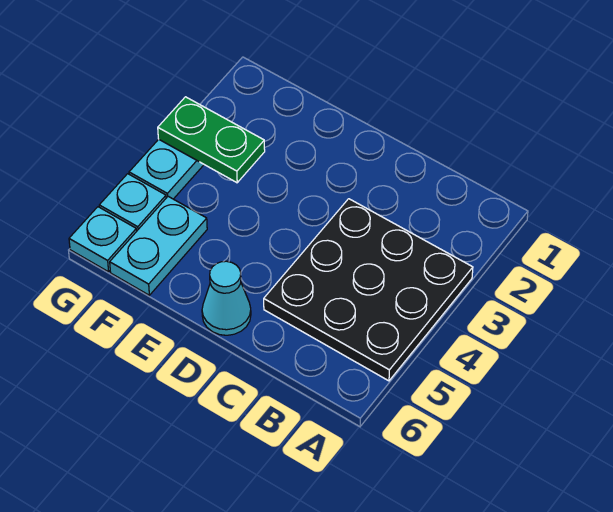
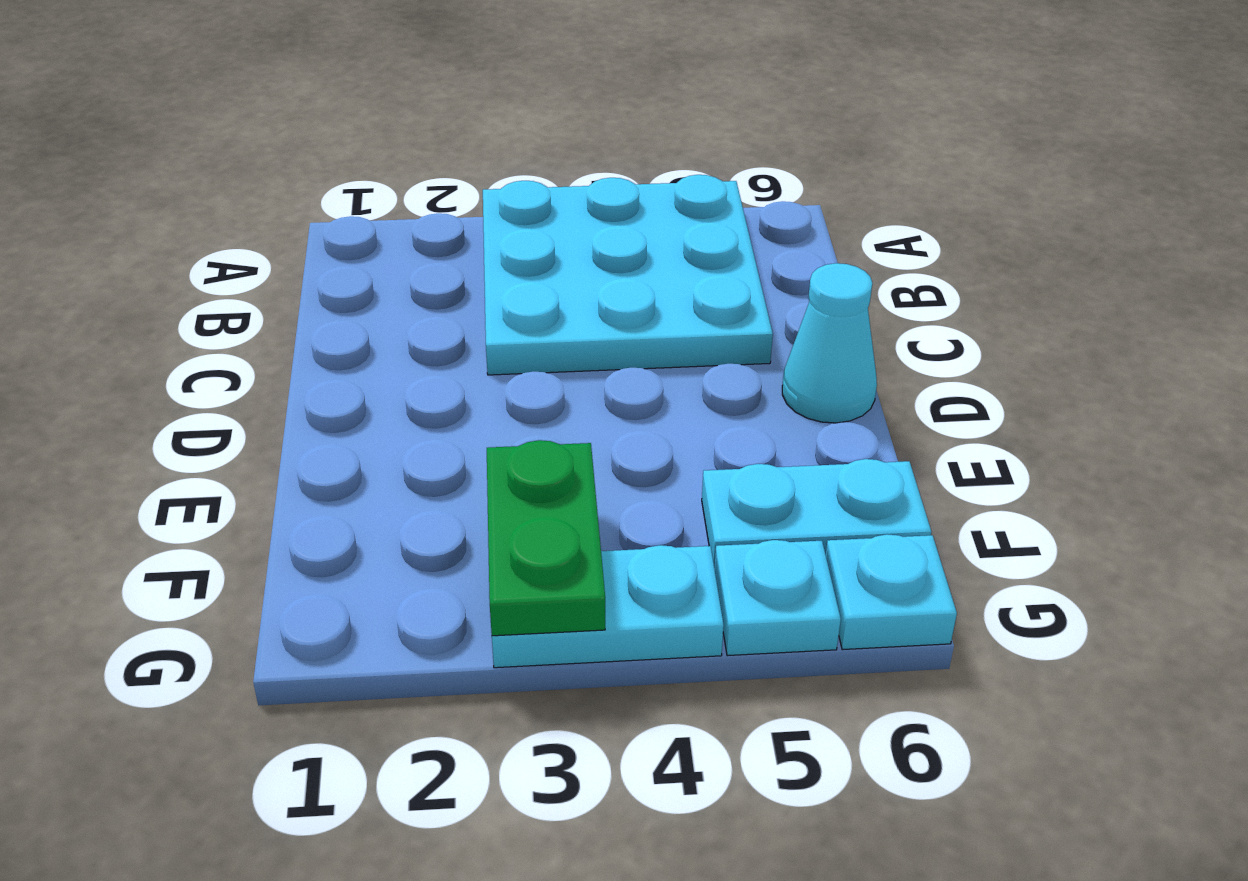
black plate A3:C5 level 1 -> cyan plate A3:C5 level 1

